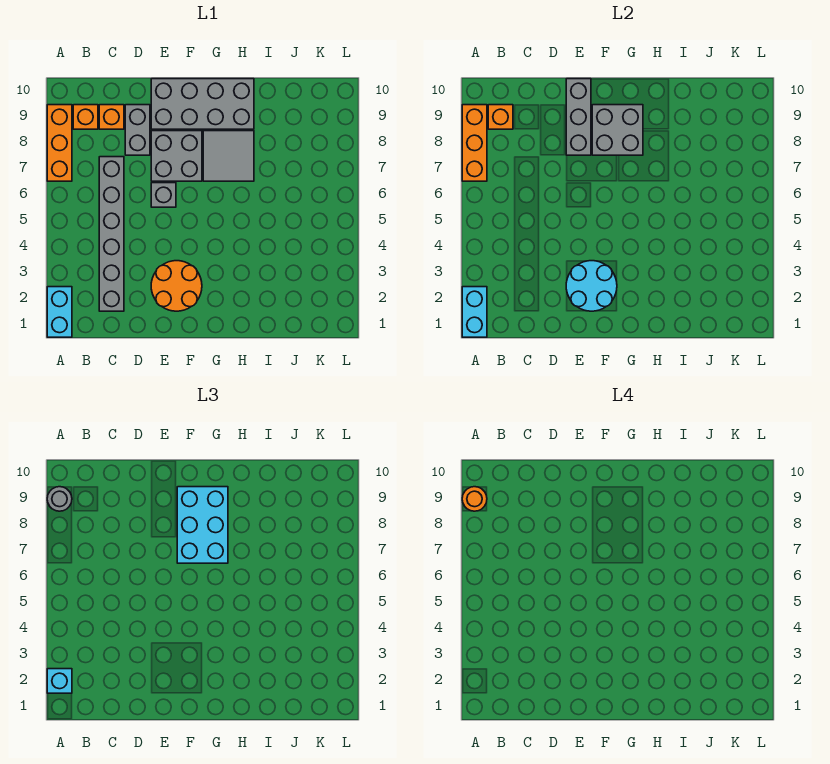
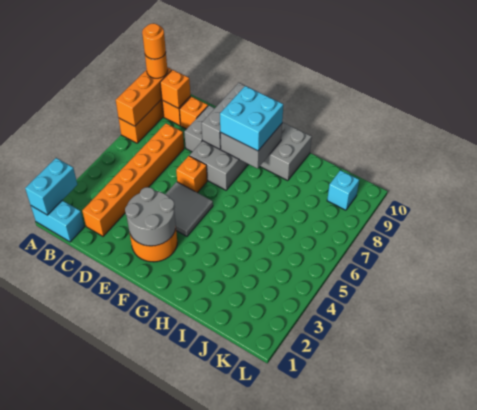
cyan brick A1:A2 level 1 -> cyan brick A1:B1 level 1
cyan brick A2 level 3 -> cyan brick K9 level 1
grey round brick A9 level 3 -> orange round brick A9 level 3
grey brick C2:C7 level 1 -> orange brick C2:C7 level 1
cyan round brick E2:F3 level 2 -> grey round brick E2:F3 level 2
grey brick E6 level 1 -> orange brick E6 level 1
cyan brick F7:G9 level 3 -> cyan brick F8:G9 level 3
grey tile G7:H8 level 1 -> grey tile E4:F5 level 1

